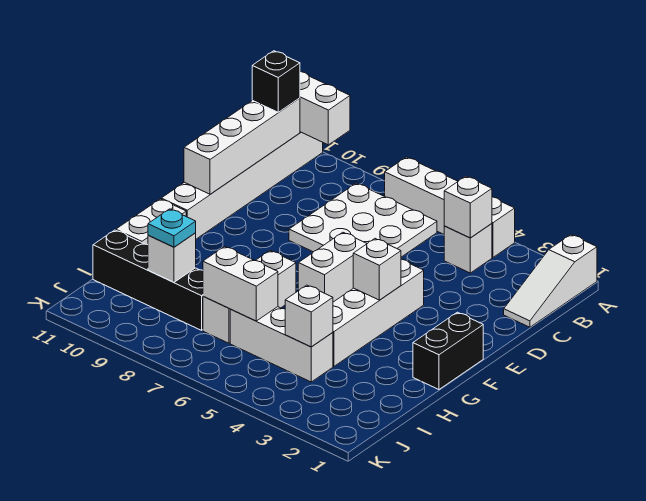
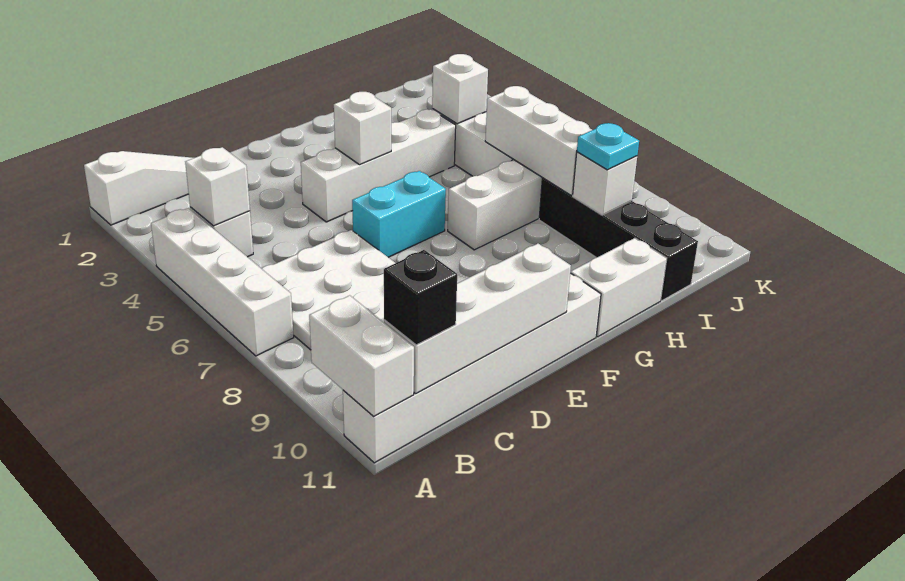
white brick E6:F6 level 1 -> cyan brick E6:F6 level 1
black brick F1:G1 level 1 -> none
white brick I6:I7 level 2 -> white brick I6:I8 level 2

